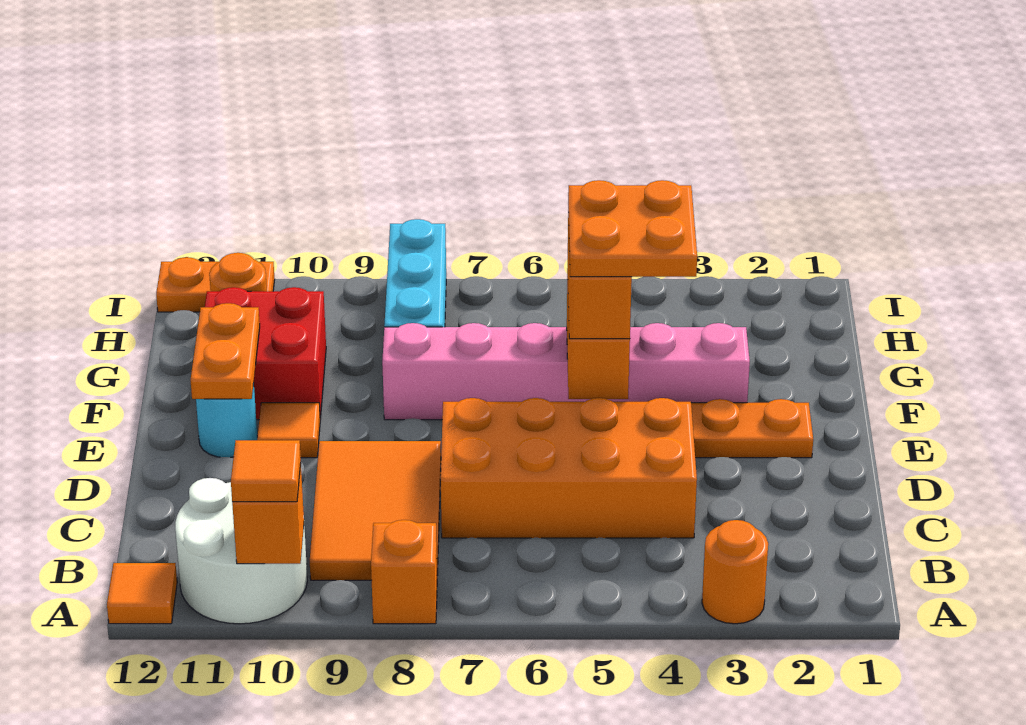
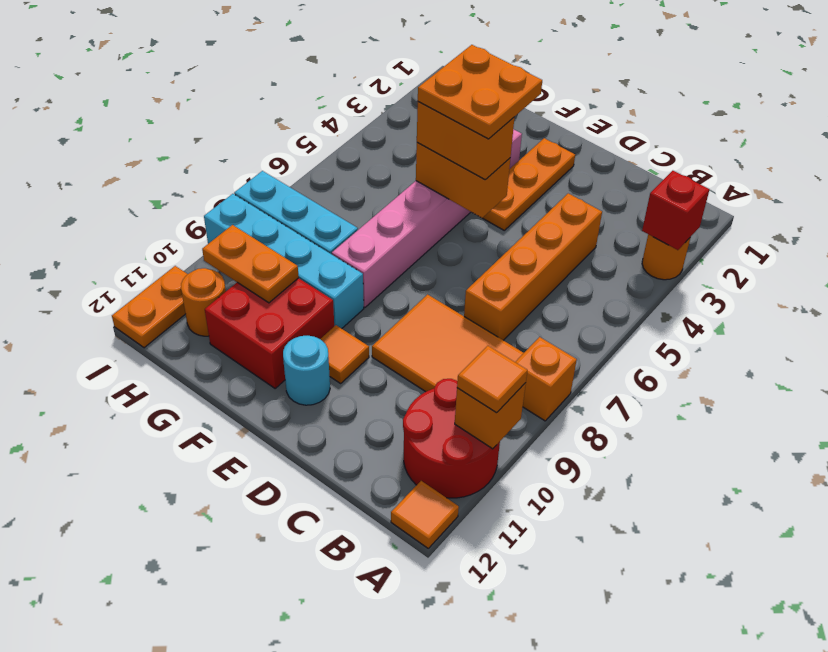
none -> red brick A3 level 2
white round brick A10:B11 level 1 -> red round brick A10:B11 level 1
orange brick C4:D7 level 1 -> orange brick C4:C7 level 1
orange plate E11:F11 level 2 -> orange plate G10:H10 level 2
none -> cyan brick F9:I9 level 1

